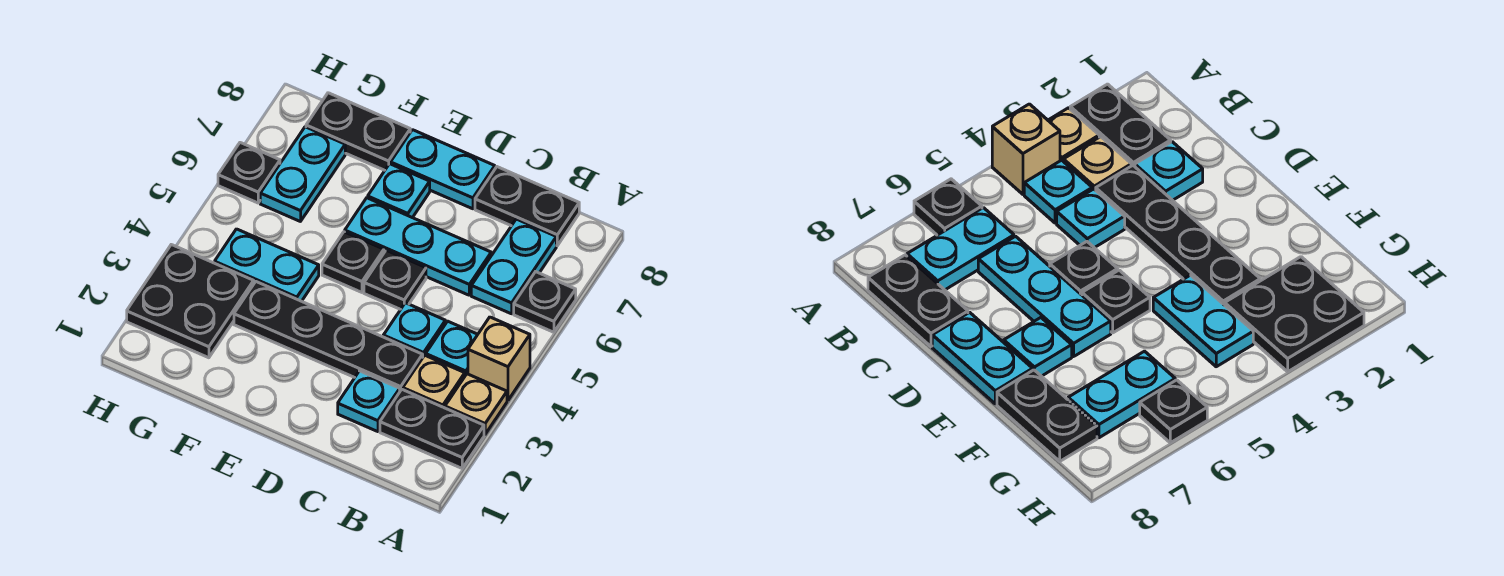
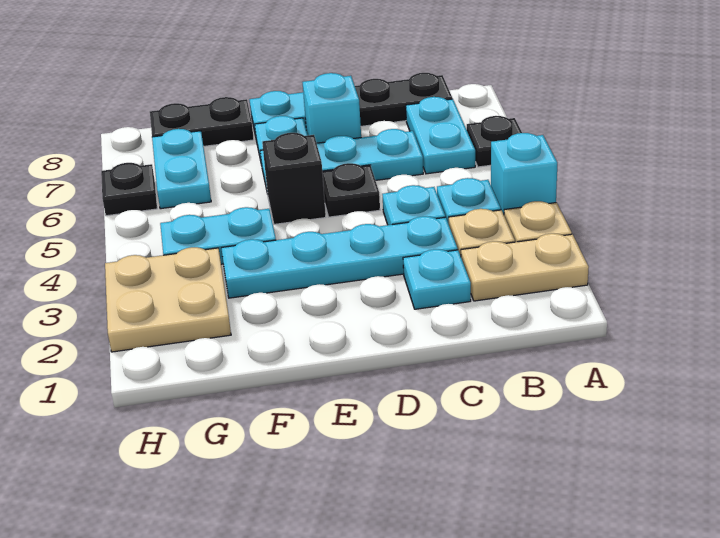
black plate A2:B2 level 1 -> tan plate A2:B2 level 1
tan brick A4 level 1 -> cyan brick A4 level 1
black plate C3:F3 level 1 -> cyan plate C3:F3 level 1
none -> cyan brick D7 level 1
black plate E5 level 1 -> black brick E5 level 1
black plate G2:H3 level 1 -> tan plate G2:H3 level 1

